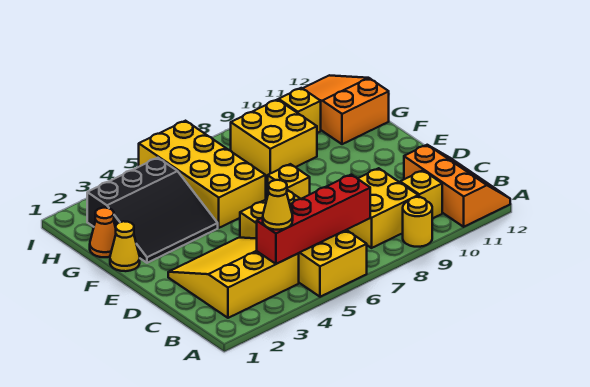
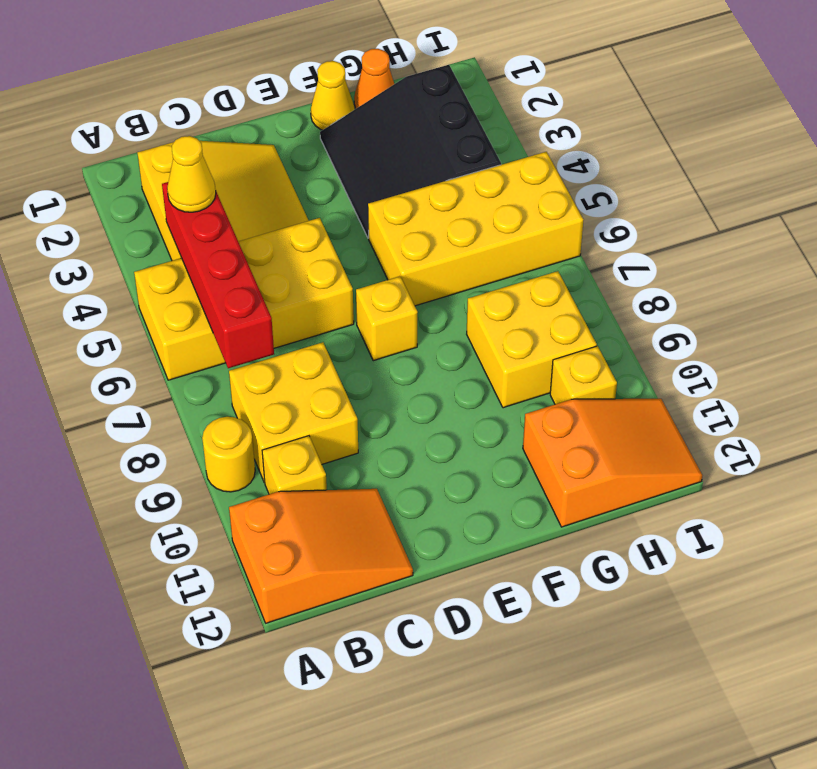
orange slope A11:C12 level 1 top 11 -> orange slope A11:C12 level 1 top A

